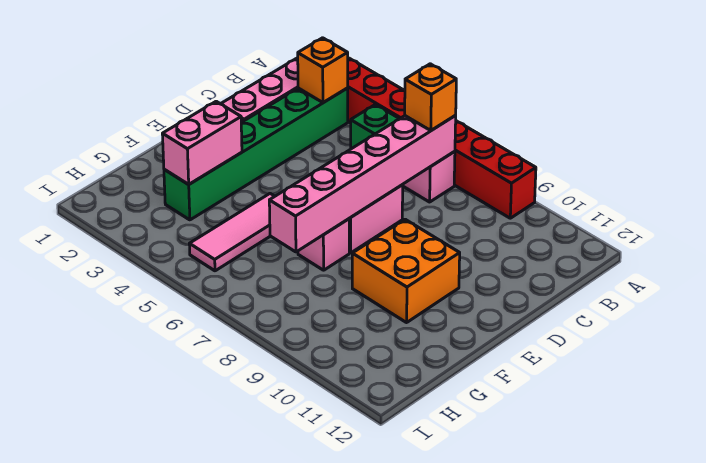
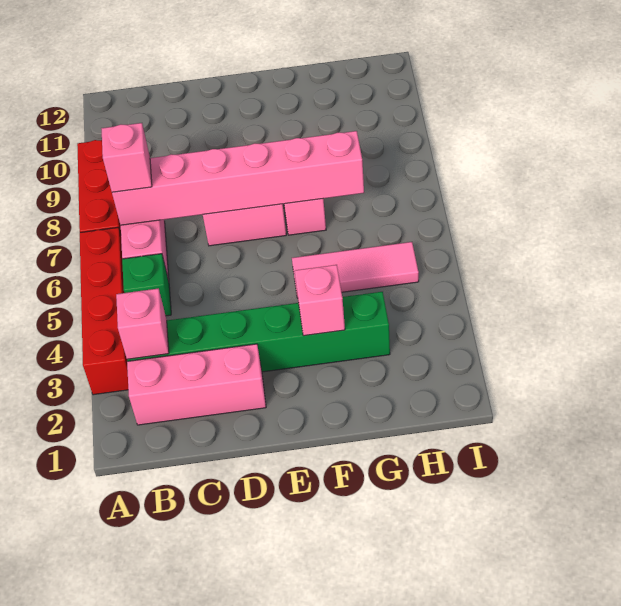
orange brick B3 level 2 -> pink brick B3 level 2
orange brick B7 level 3 -> pink brick B7 level 3
orange brick E9:F10 level 1 -> none
pink brick F3:G3 level 2 -> pink brick F3 level 2

